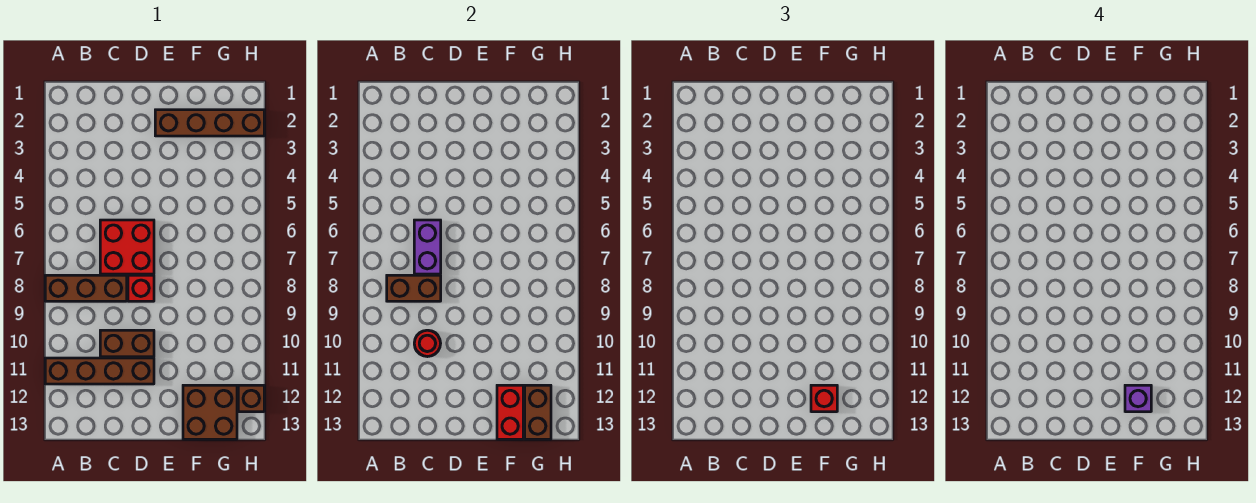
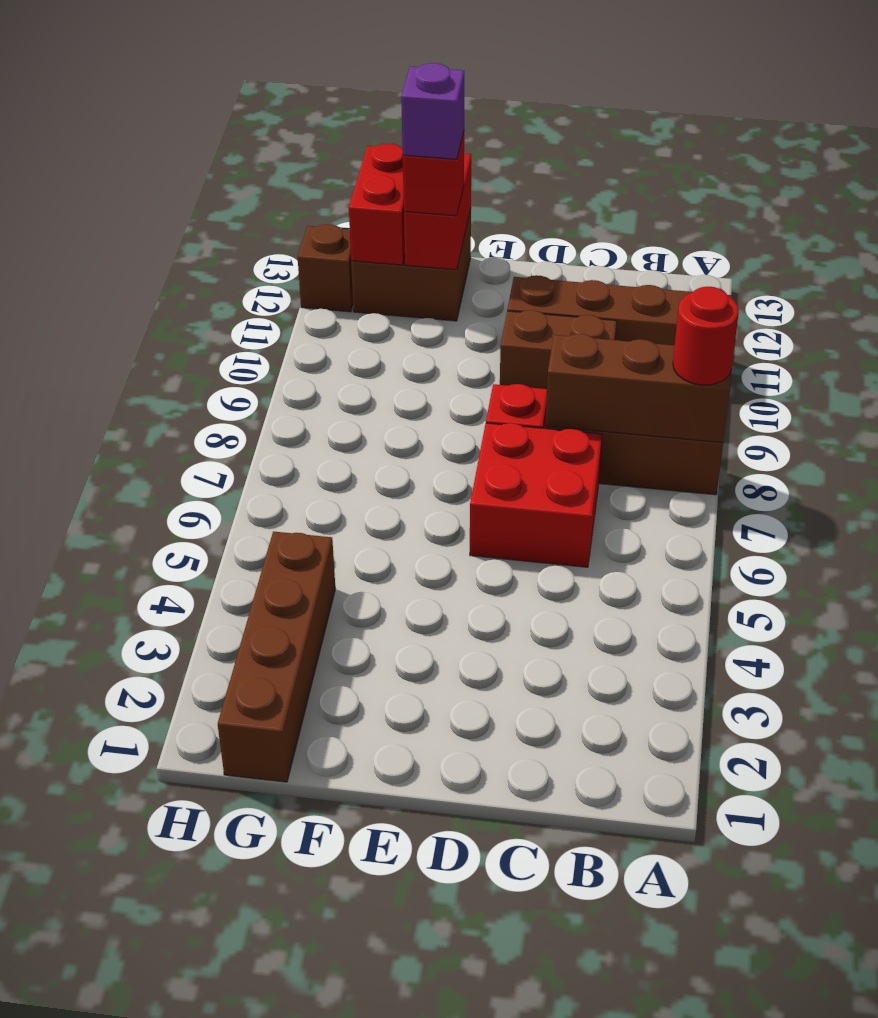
brown brick B8:C8 level 2 -> brown brick A8:C8 level 2
purple brick C6:C7 level 2 -> none
red round brick C10 level 2 -> red round brick A8 level 3
brown brick E2:H2 level 1 -> brown brick G1:G4 level 1
brown brick G12:G13 level 2 -> red brick G12:G13 level 2

